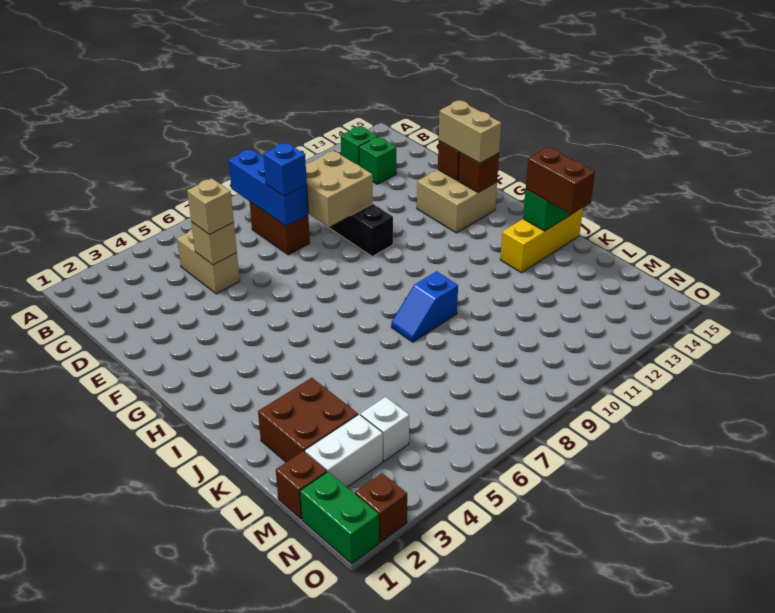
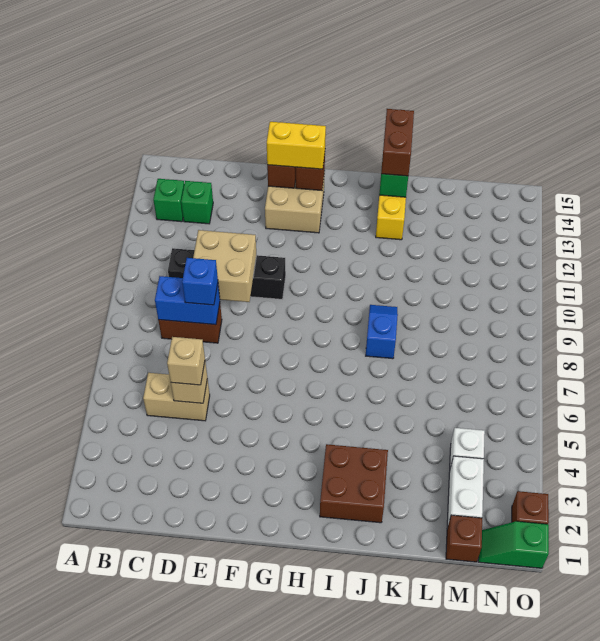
blue brick B8:D8 level 2 -> blue brick C8:D8 level 2
tan brick F14:G14 level 3 -> yellow brick F14:G14 level 3
blue slope J8:J9 level 1 top 9 -> blue slope J8:J9 level 1 top 8
brown brick J14:K14 level 3 -> brown brick J14:J15 level 3
brown brick K2:L3 level 1 -> brown brick I2:J3 level 1
green brick N1:O1 level 1 -> green slope N1:O1 level 1 top O

